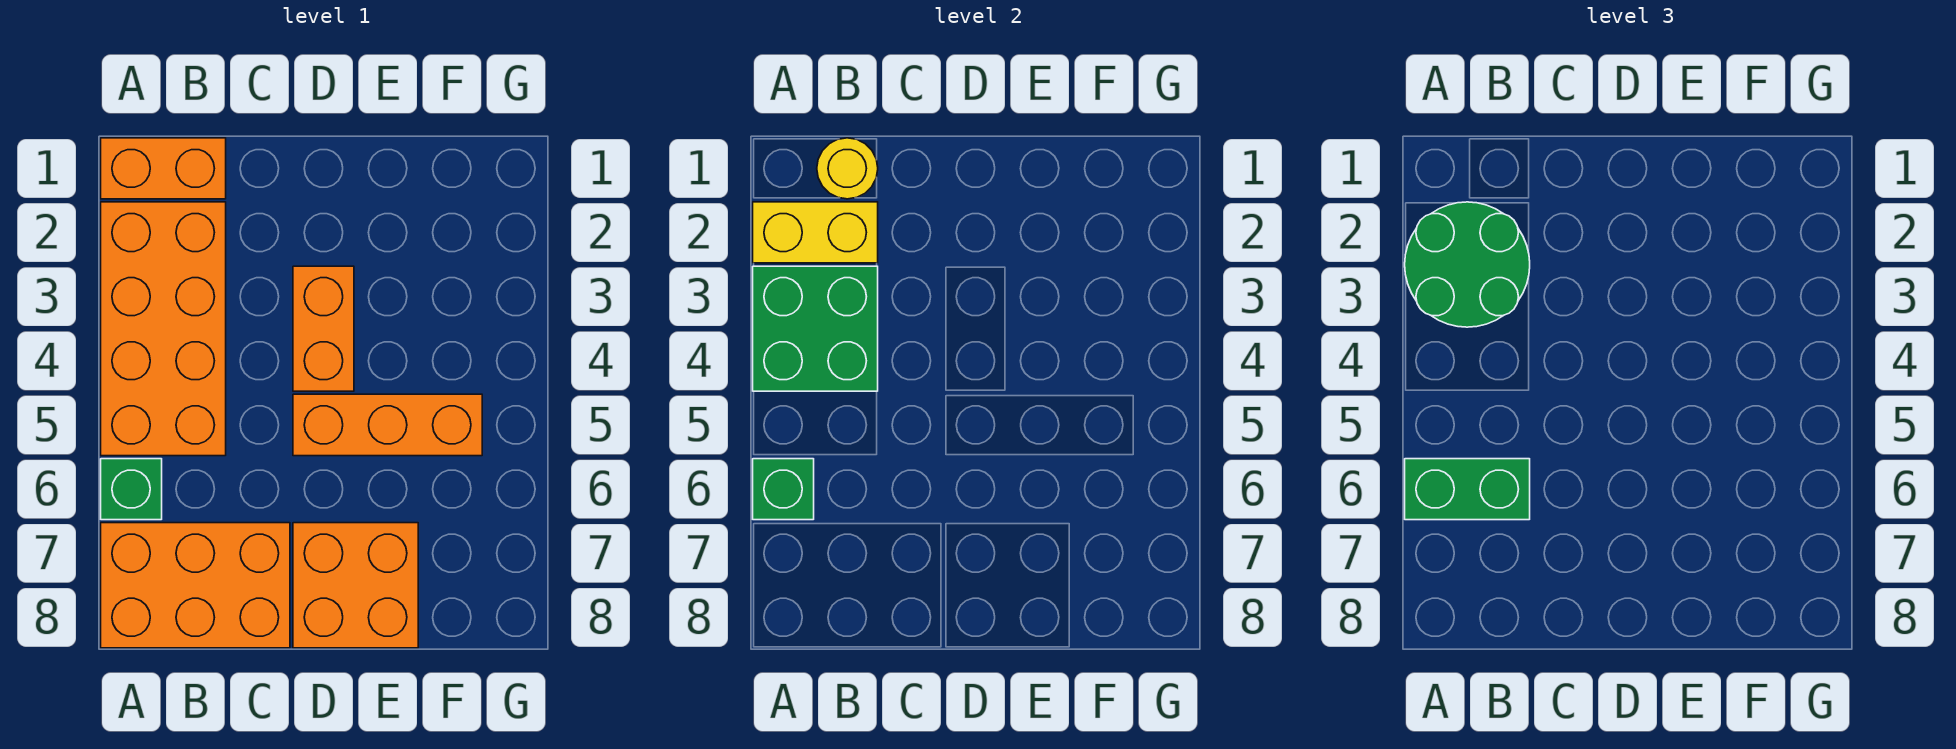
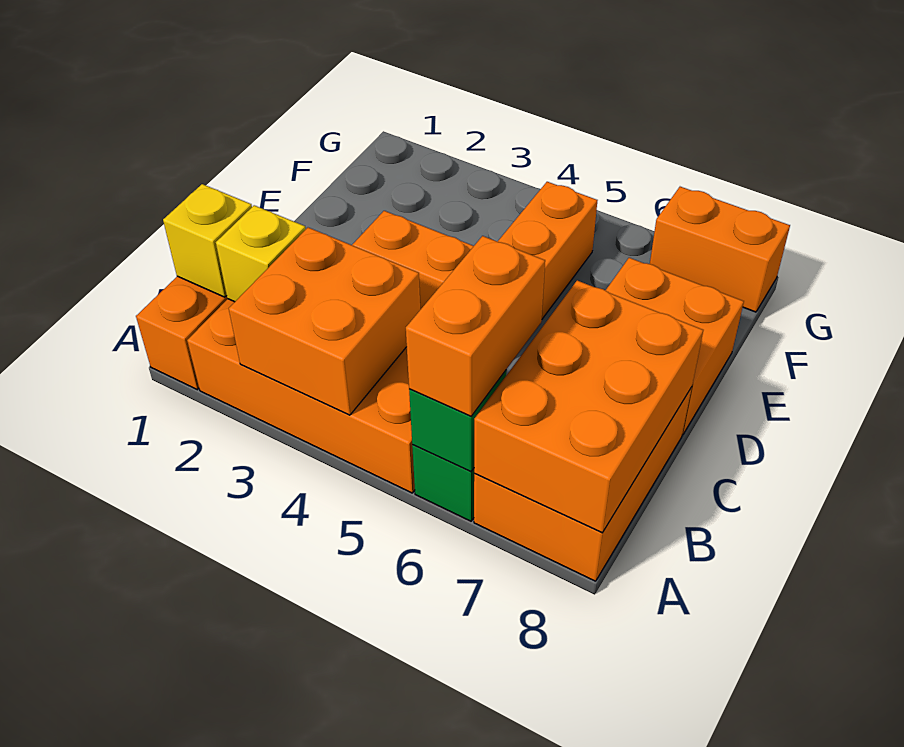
yellow brick A2:B2 level 2 -> yellow brick B2 level 2
green round brick A2:B3 level 3 -> none
green brick A3:B4 level 2 -> orange brick A3:B4 level 2
green brick A6:B6 level 3 -> orange brick A6:B6 level 3
none -> orange brick A7:C8 level 2
yellow round brick B1 level 2 -> yellow brick B1 level 2
none -> orange brick G7:G8 level 1

